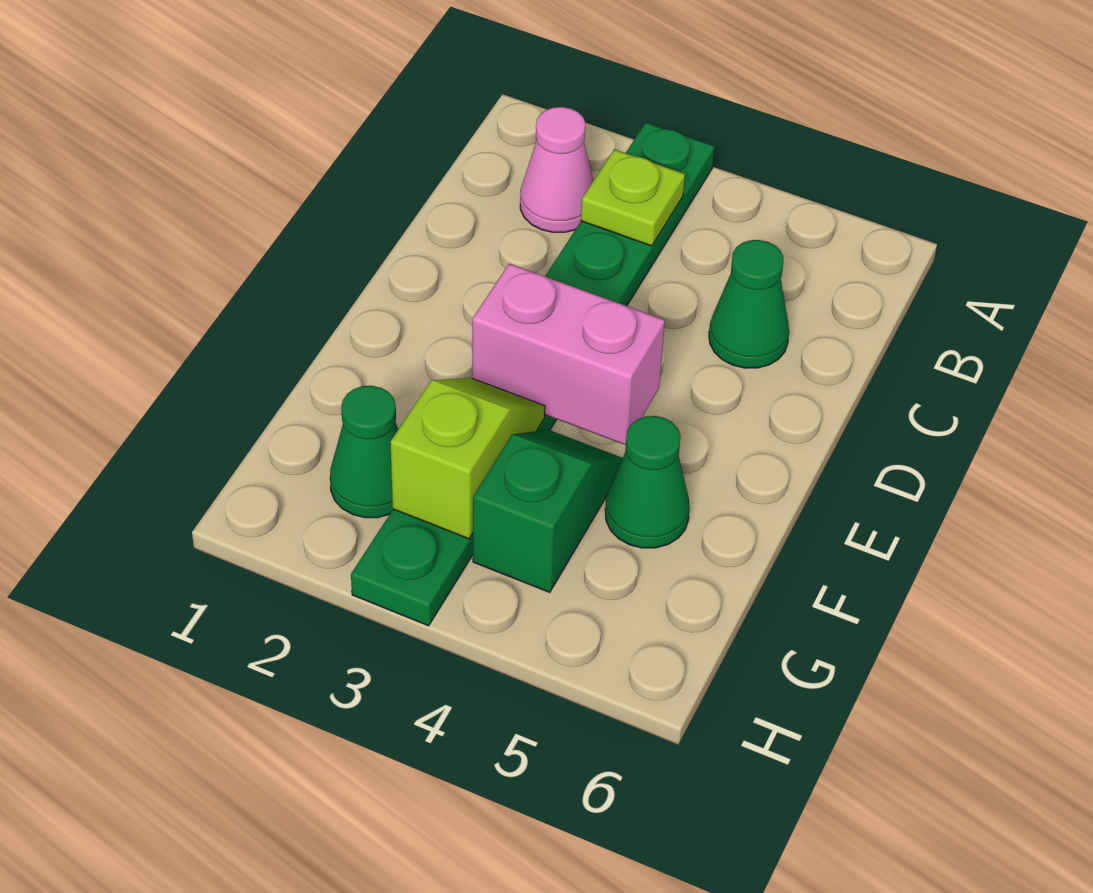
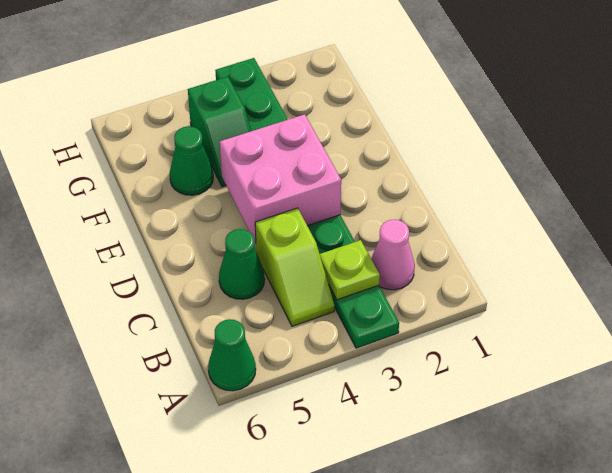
pink brick E3:E4 level 2 -> pink brick D3:E4 level 2
lime slope F3:G3 level 2 top G -> lime slope B4:C4 level 1 top C
green cone G2 level 1 -> green cone A6 level 1

